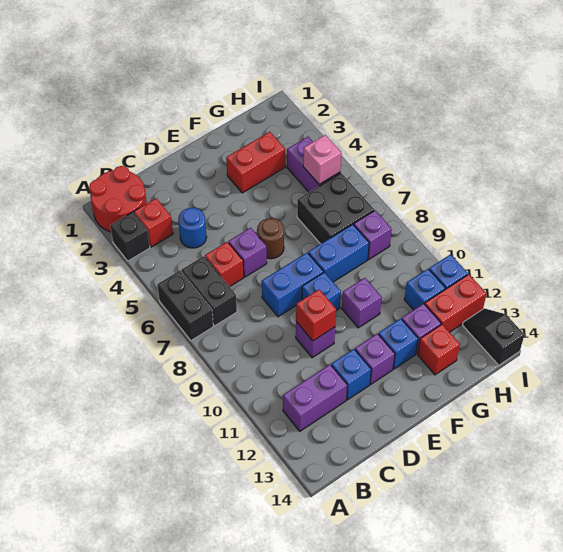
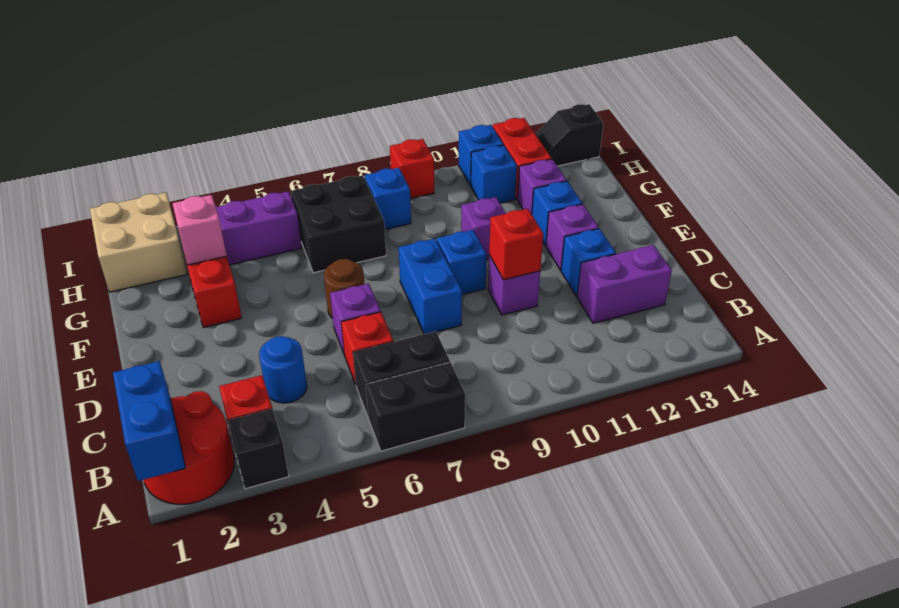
purple brick B12:C12 level 1 -> purple brick C12:C13 level 1
blue brick F8:G8 level 1 -> blue brick A1:B1 level 2
red brick G13 level 1 -> red brick I9 level 1
none -> tan brick H1:I2 level 1
pink brick H5 level 2 -> pink brick G3 level 2
purple brick H8 level 1 -> blue brick H8 level 1

